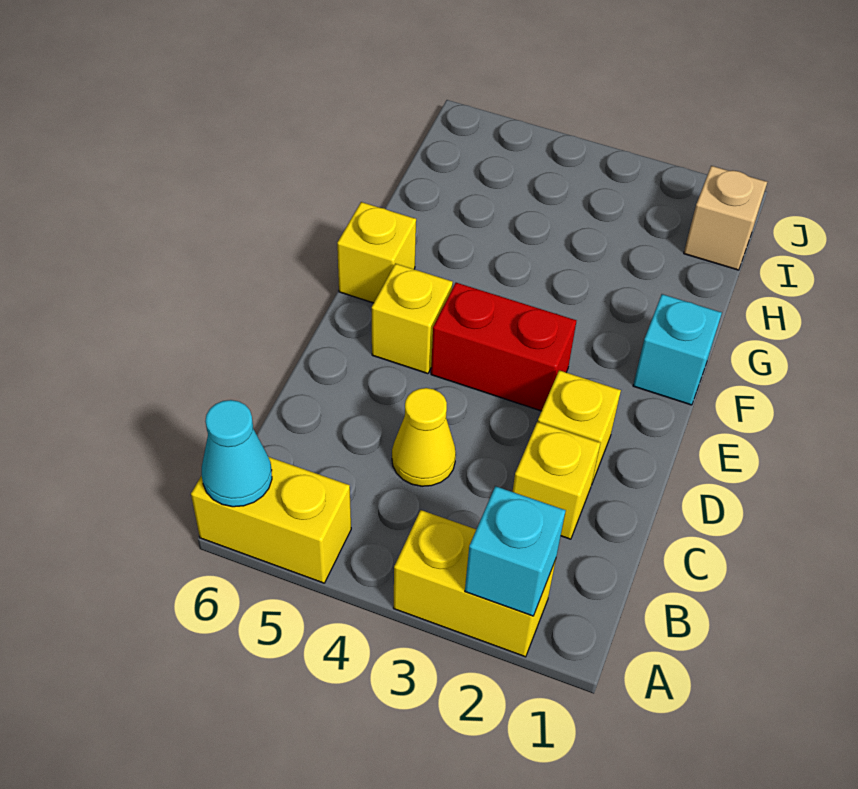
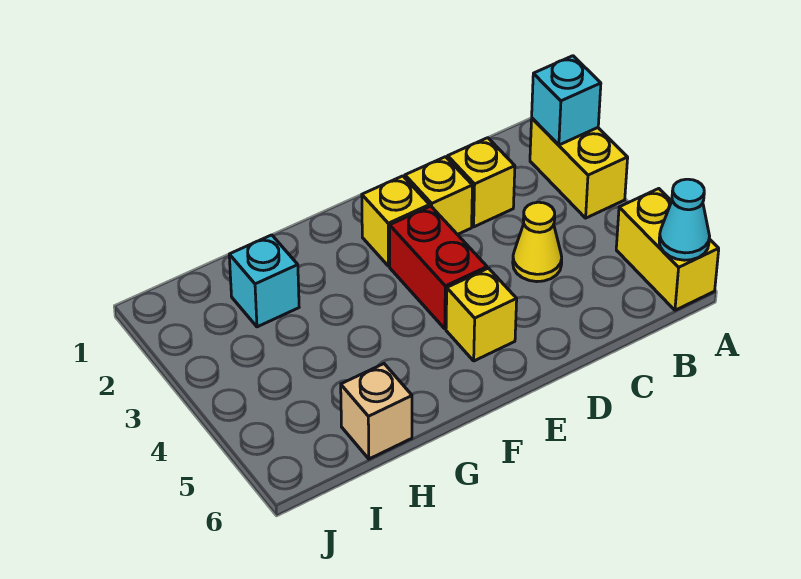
cyan brick F1 level 1 -> cyan brick H2 level 1
yellow brick F6 level 1 -> yellow brick E2 level 1
tan brick I1 level 1 -> tan brick H6 level 1

